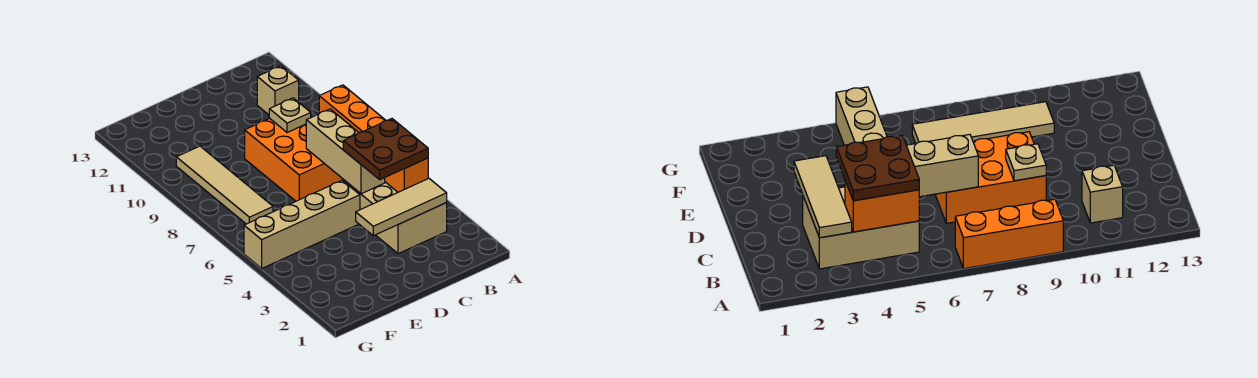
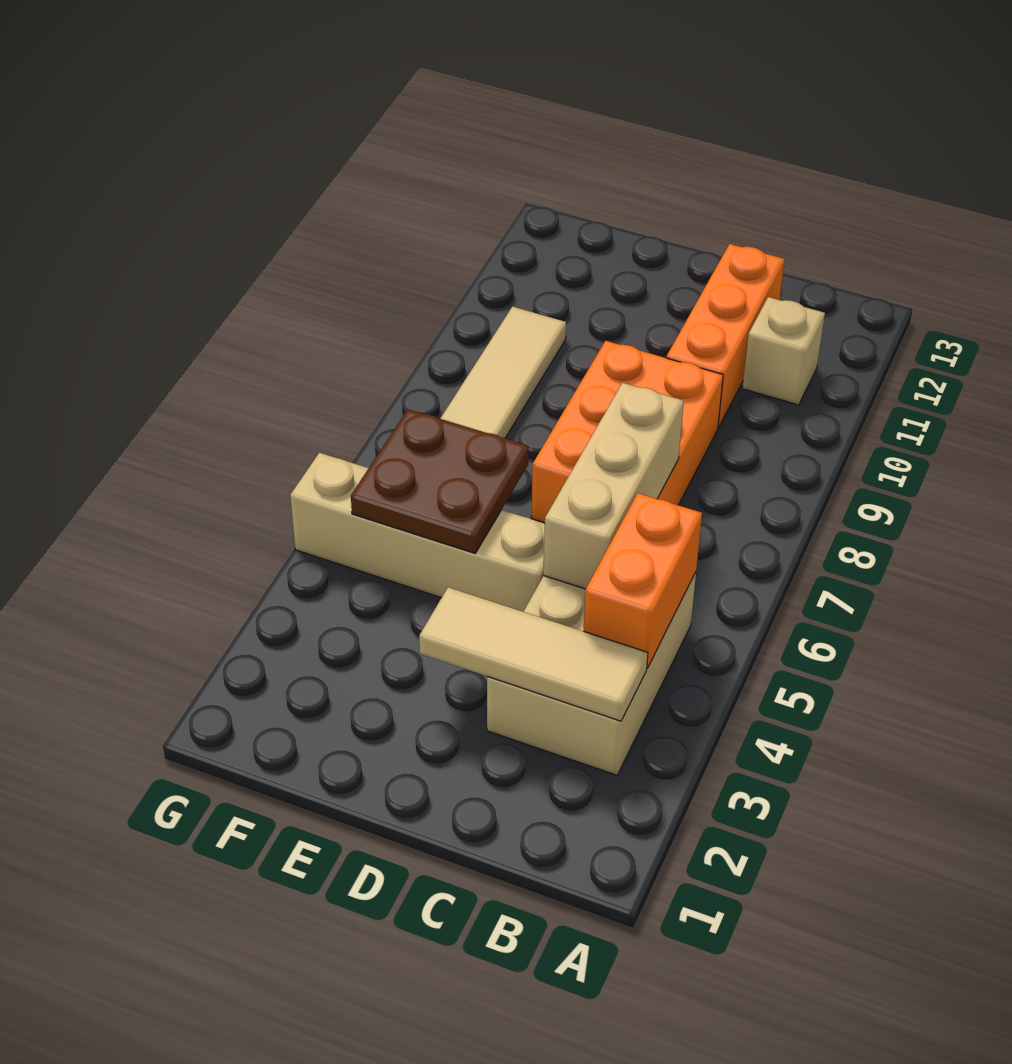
orange brick A7:A9 level 1 -> orange brick C10:C12 level 1
brown plate B4:C5 level 3 -> brown plate E5:F6 level 2
tan plate C9 level 2 -> none

